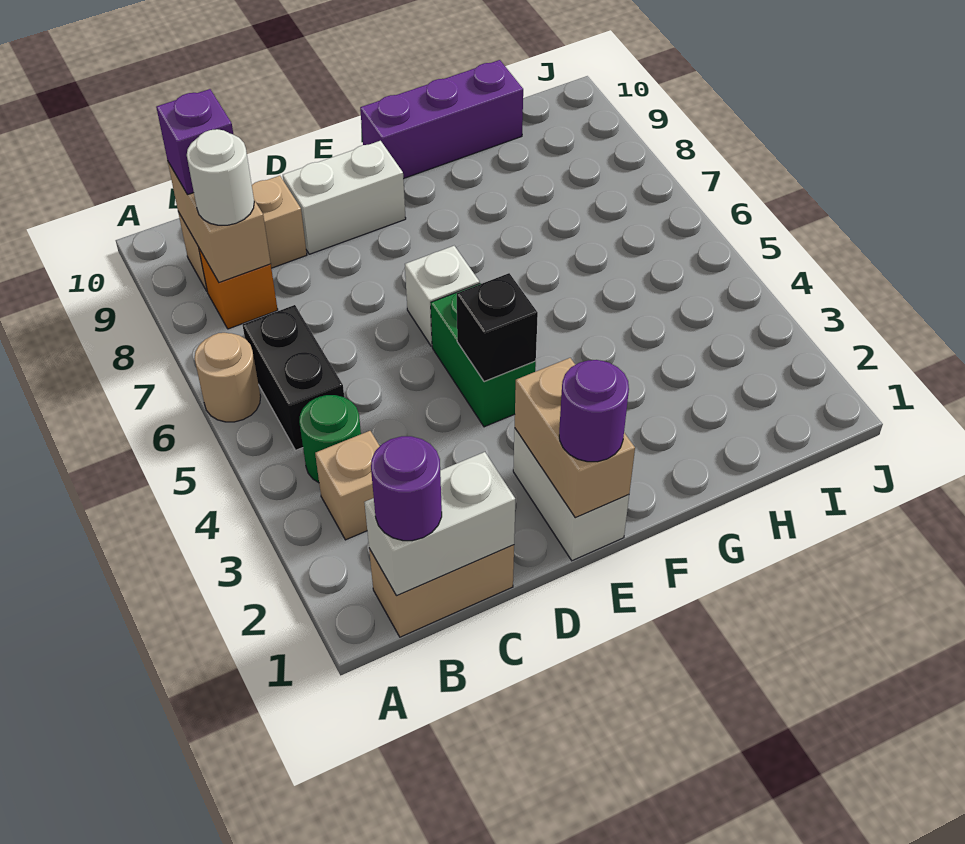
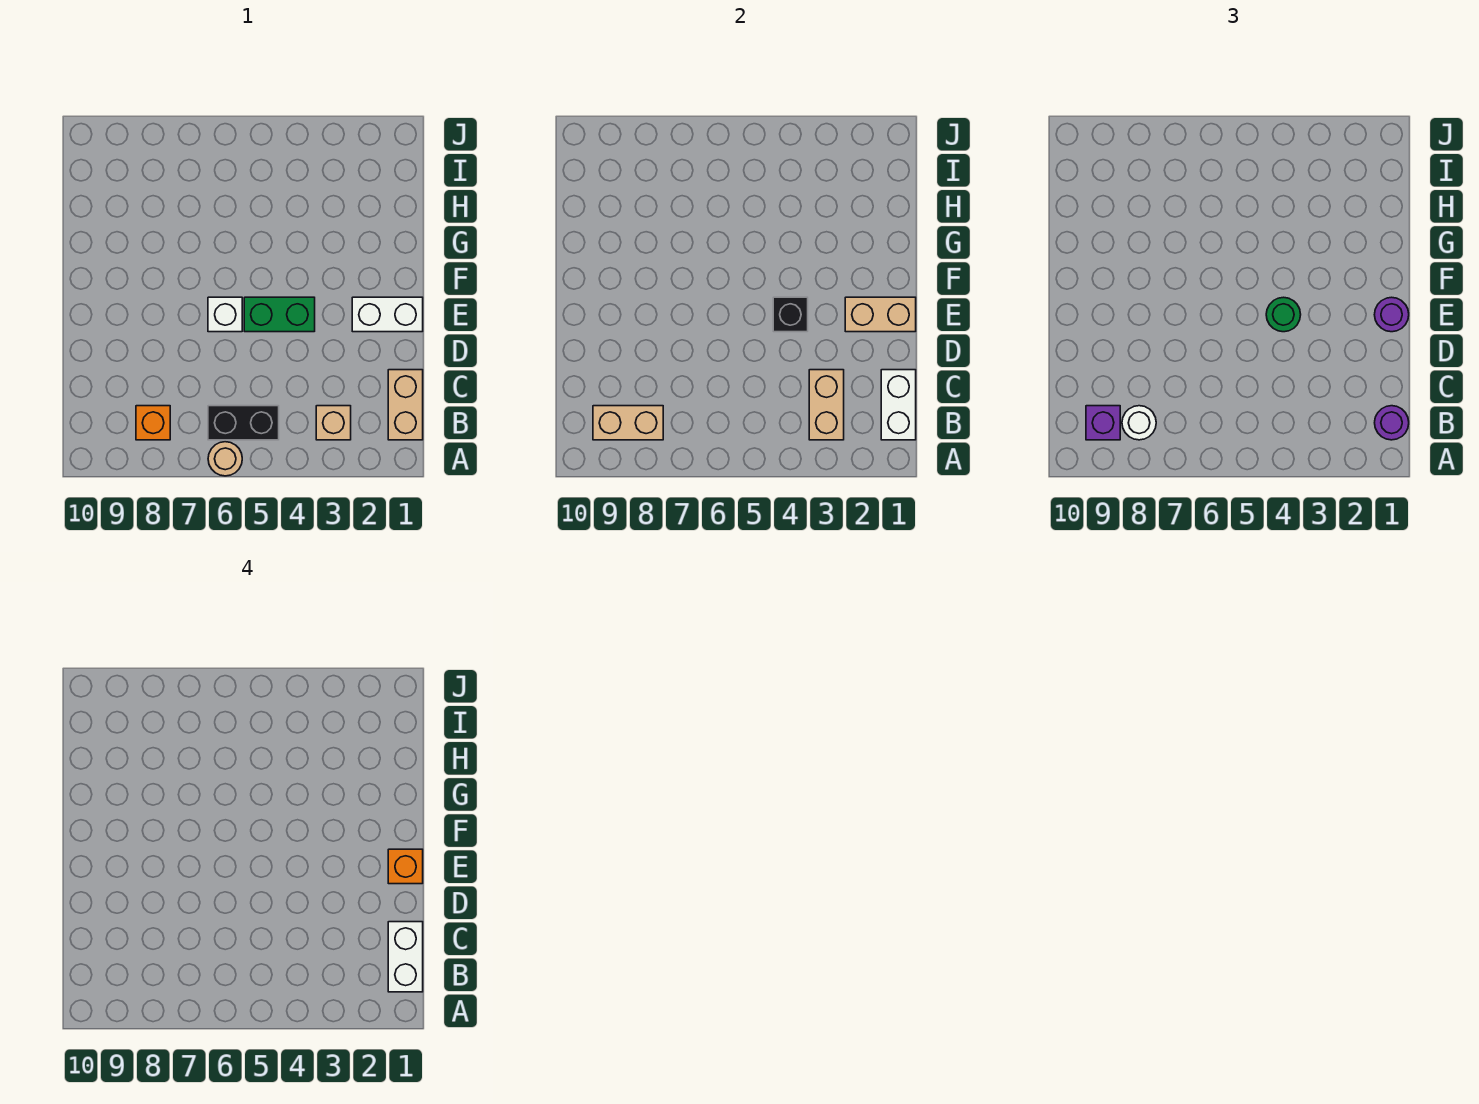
green round brick B4 level 1 -> green round brick E4 level 3
tan brick B9:C9 level 1 -> tan brick B3:C3 level 2
white brick D9:E9 level 1 -> white brick B1:C1 level 4
none -> orange brick E1 level 4
purple brick F10:H10 level 1 -> none

